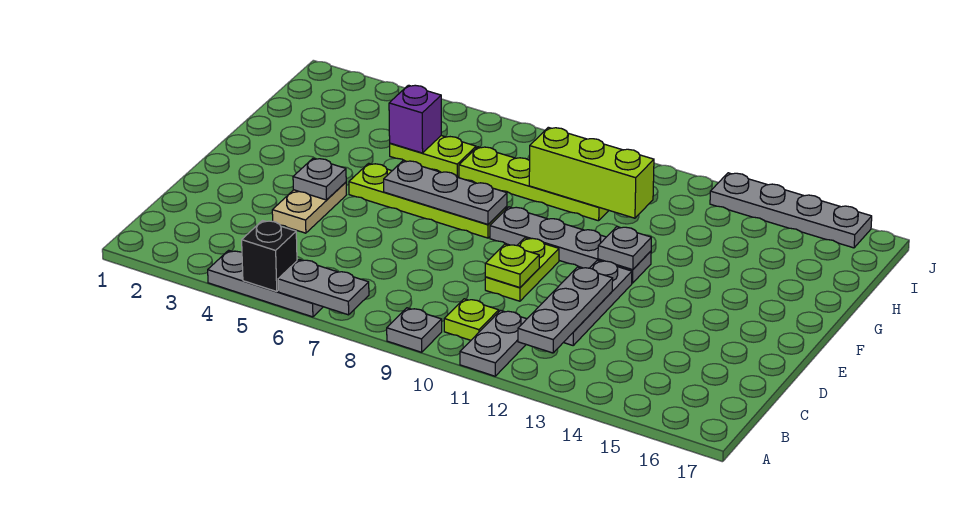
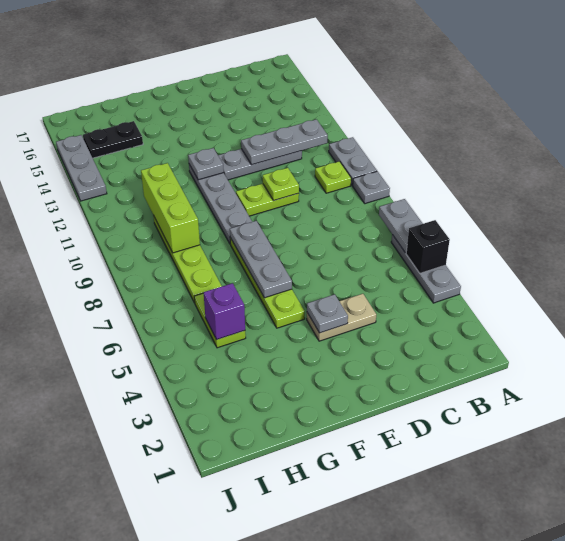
grey plate A11:B11 level 1 -> grey plate A10:A11 level 1
none -> black plate H15:I15 level 1
grey plate J13:J16 level 1 -> grey plate J13:J15 level 1

